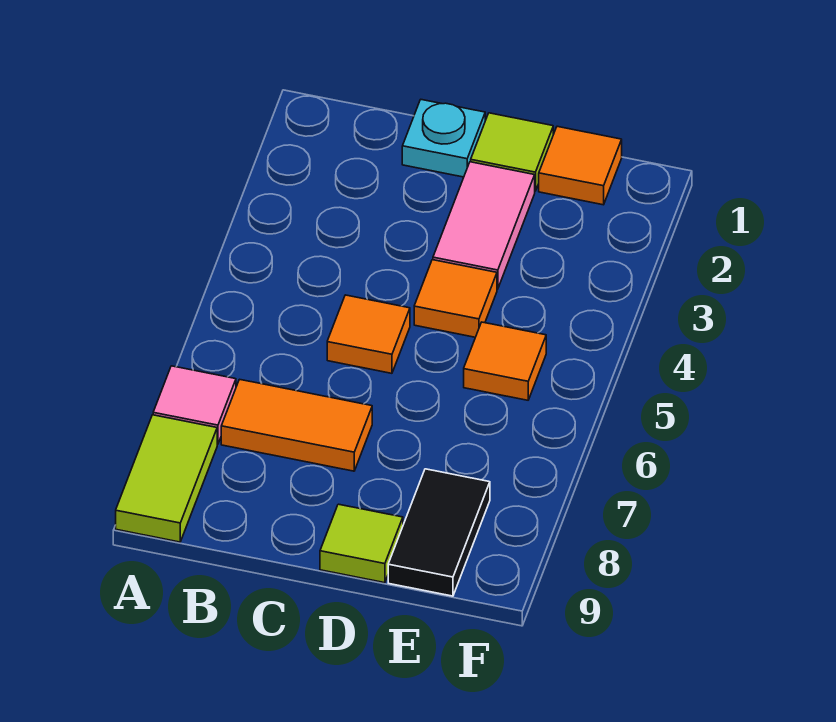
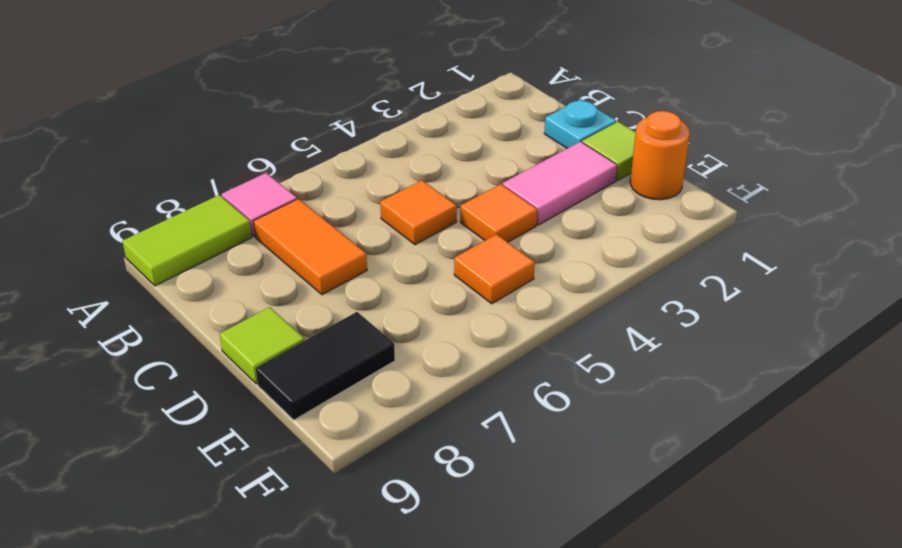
orange tile E1 level 1 -> orange round brick E1 level 1

